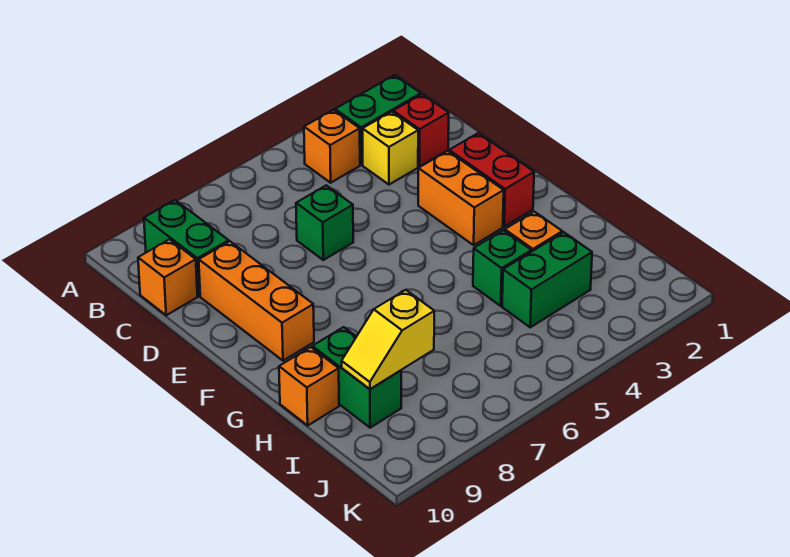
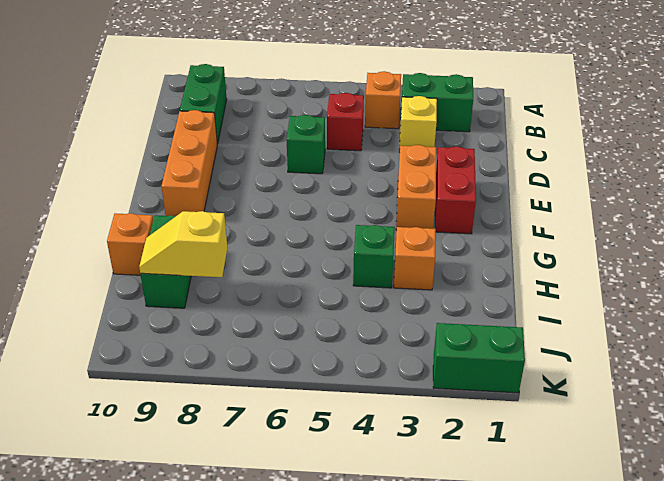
red brick C2 level 1 -> red brick C5 level 1
orange brick C10 level 1 -> none
green brick I3:I4 level 1 -> green brick K1:K2 level 1

